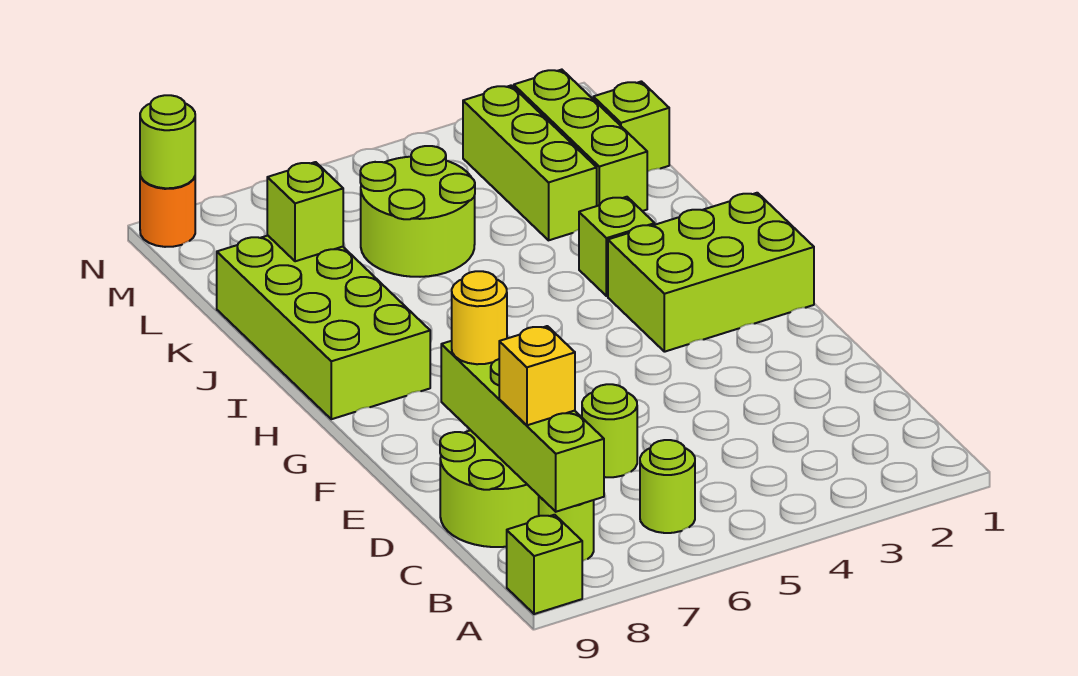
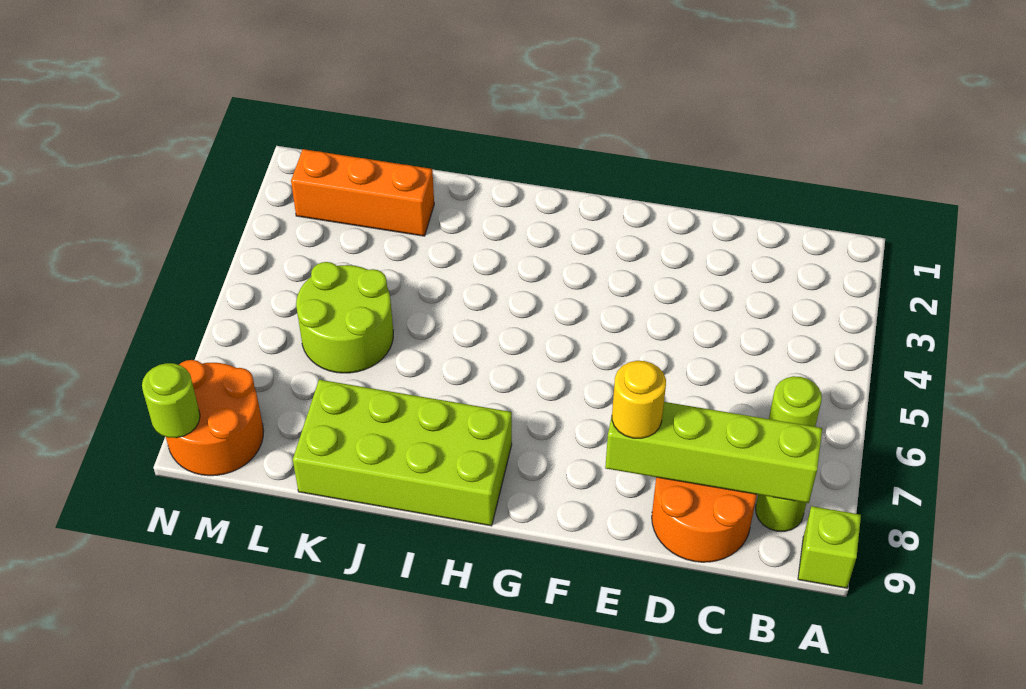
lime round brick C8:D9 level 1 -> orange round brick C8:D9 level 1
yellow brick C8 level 3 -> none
lime round brick D6 level 1 -> none
lime brick G1:H3 level 1 -> none
lime brick I3 level 1 -> none
lime brick K2:M2 level 1 -> orange brick K2:M2 level 1
lime brick K3:M3 level 1 -> none
lime brick K8 level 2 -> none
lime brick L1 level 1 -> none
orange round brick N9 level 1 -> orange round brick M8:N9 level 1

